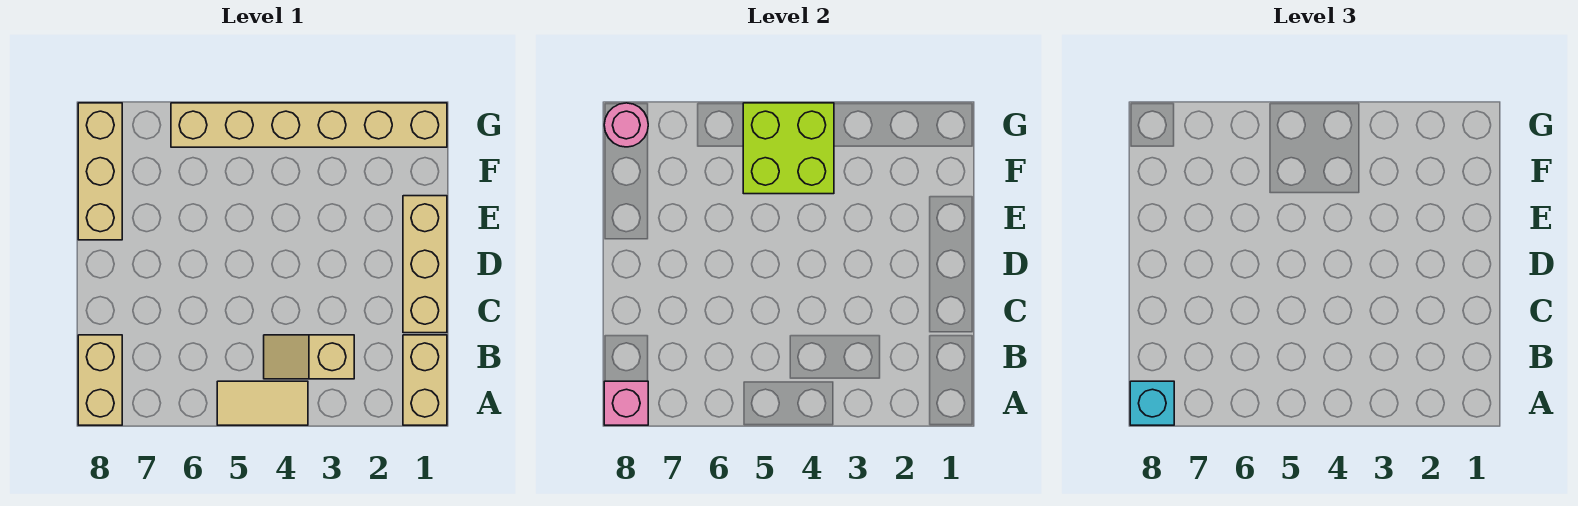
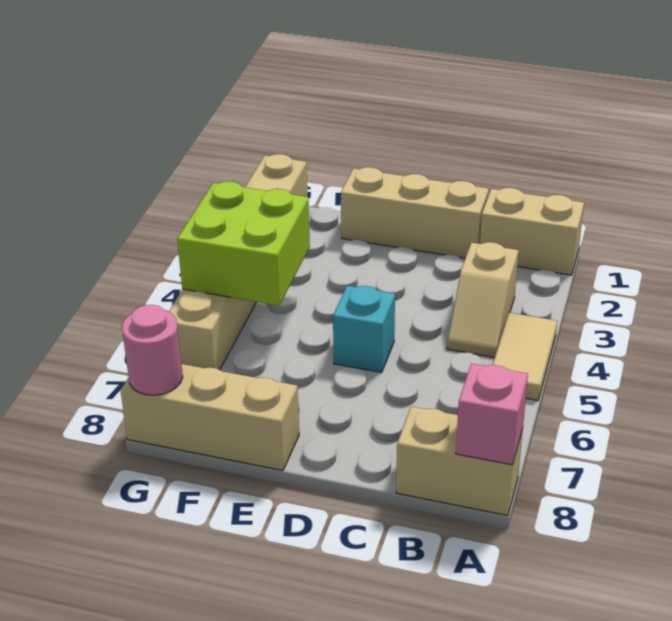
cyan brick A8 level 3 -> cyan brick D5 level 1

